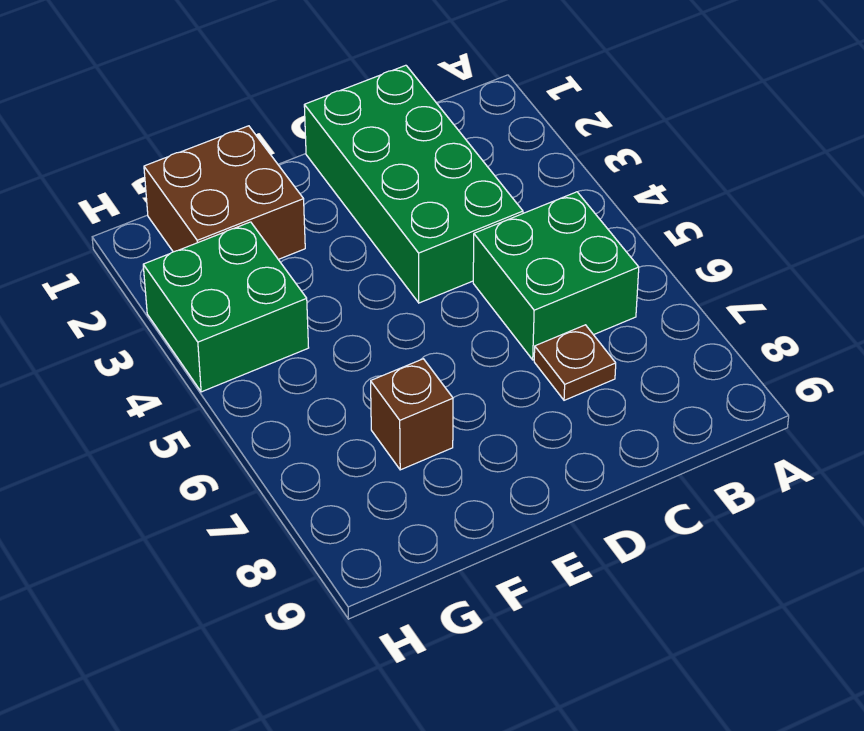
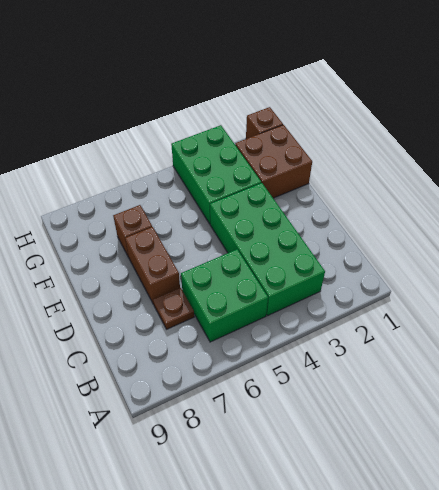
green brick C1:D4 level 1 -> green brick B3:E4 level 1
none -> brown brick D7:E7 level 1
green brick G3:H4 level 1 -> green brick F3:H4 level 1
none -> brown brick H1 level 1

